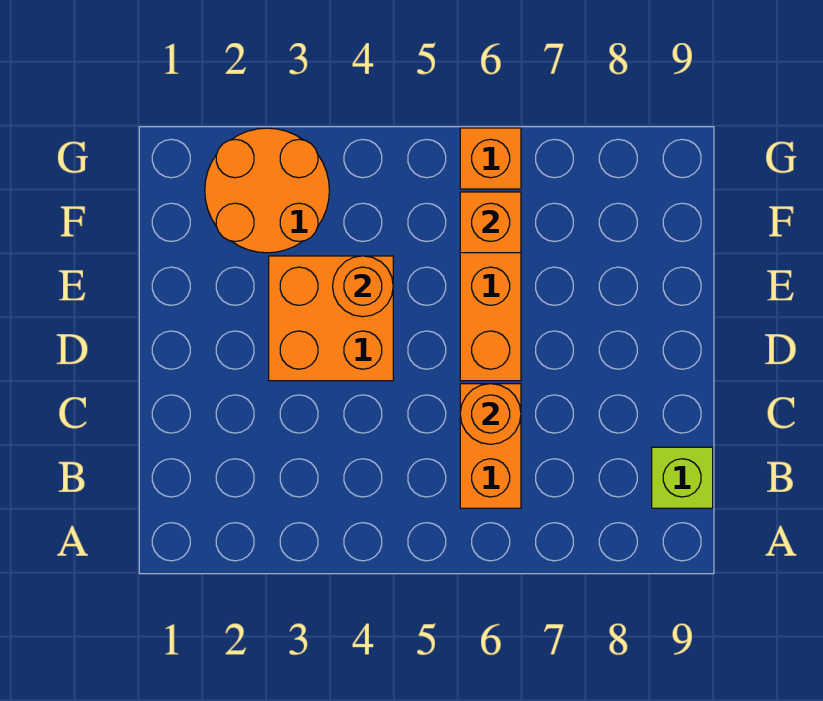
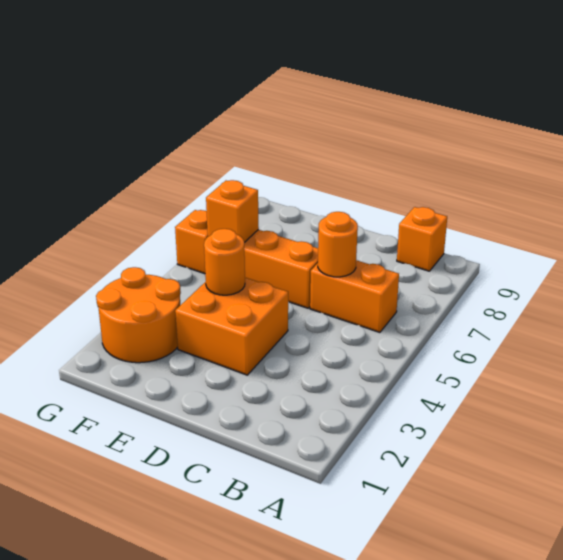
lime brick B9 level 1 -> orange brick B9 level 1

